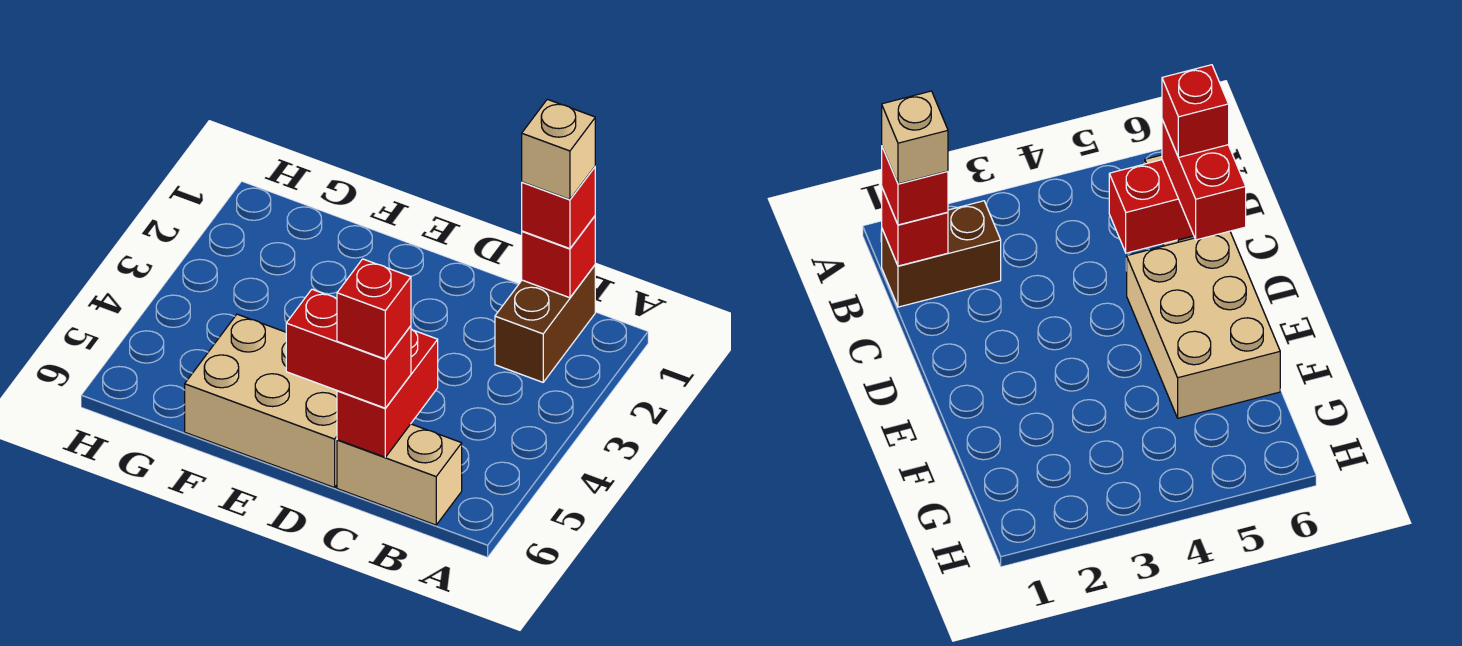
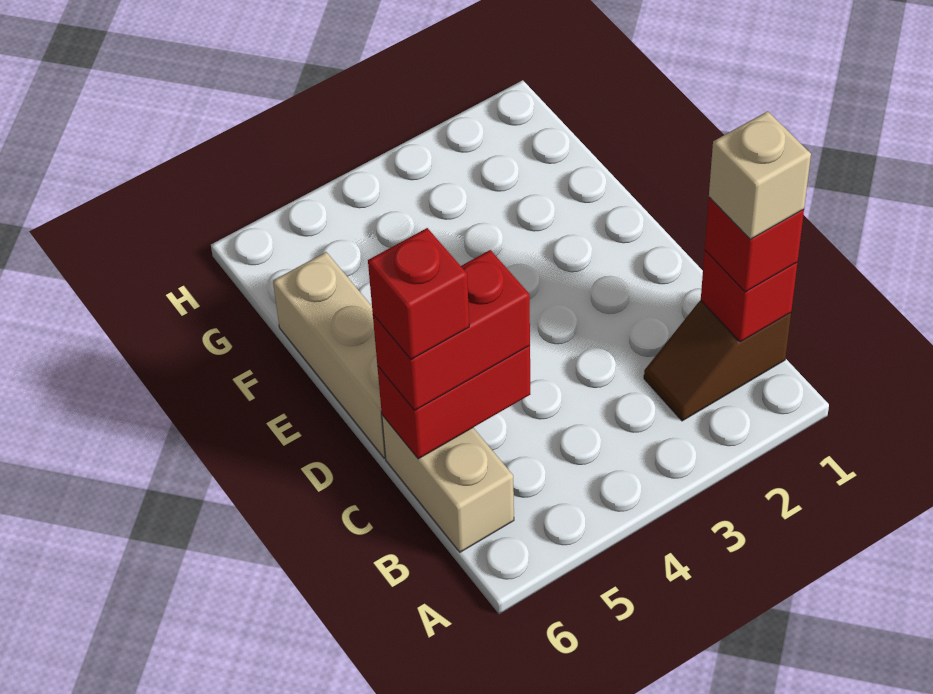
brown brick B1:B2 level 1 -> brown slope B1:B2 level 1 top 1
red brick C6:D6 level 3 -> red brick C5:C6 level 3
tan brick D5:F6 level 1 -> tan brick D6:F6 level 1

